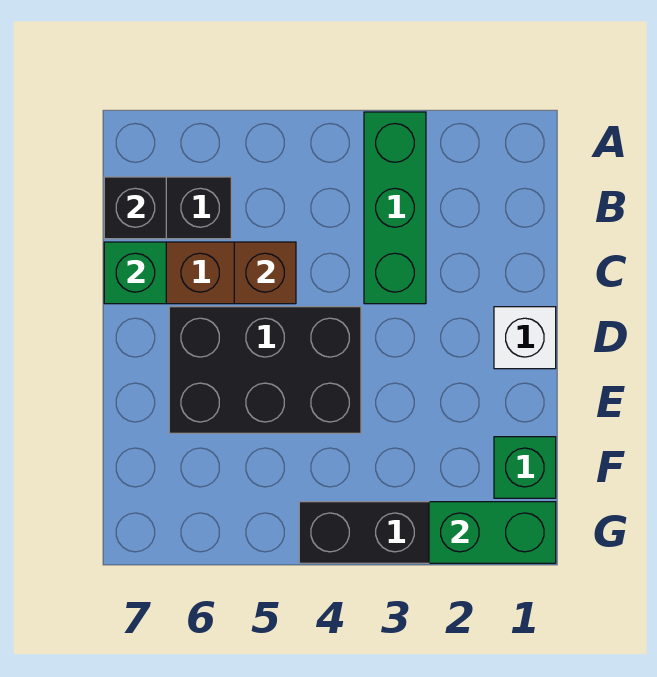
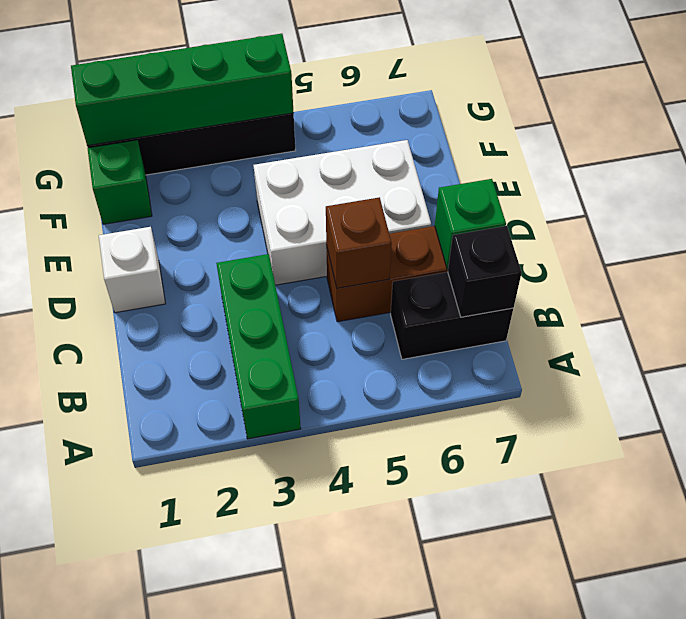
black brick D4:E6 level 1 -> white brick D4:E6 level 1
green brick G1:G2 level 2 -> green brick G1:G4 level 2

